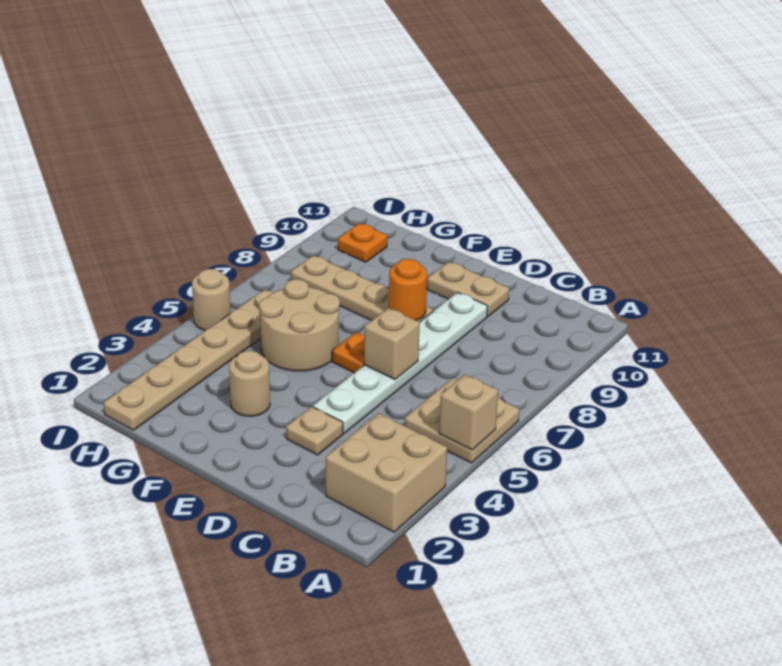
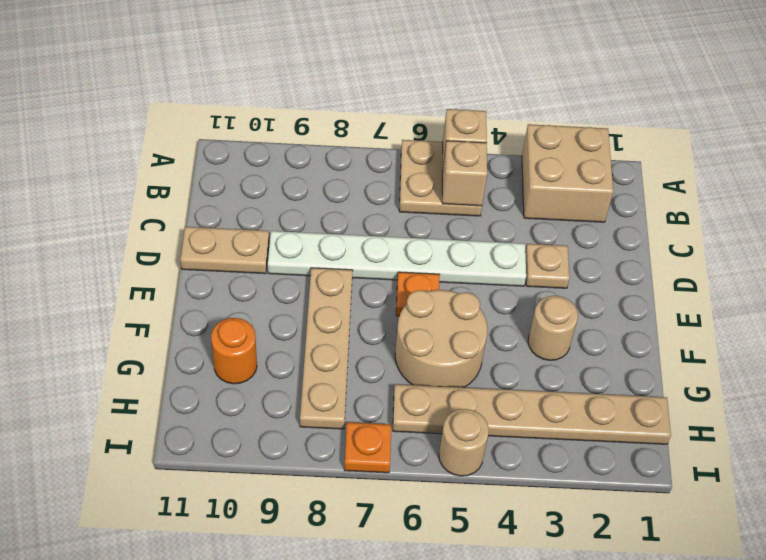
tan brick D6 level 2 -> tan brick B5 level 2
tan plate D10:E10 level 1 -> tan plate D10:D11 level 1
orange round brick E8 level 2 -> orange round brick G10 level 1
orange plate H10 level 1 -> orange plate I7 level 1

